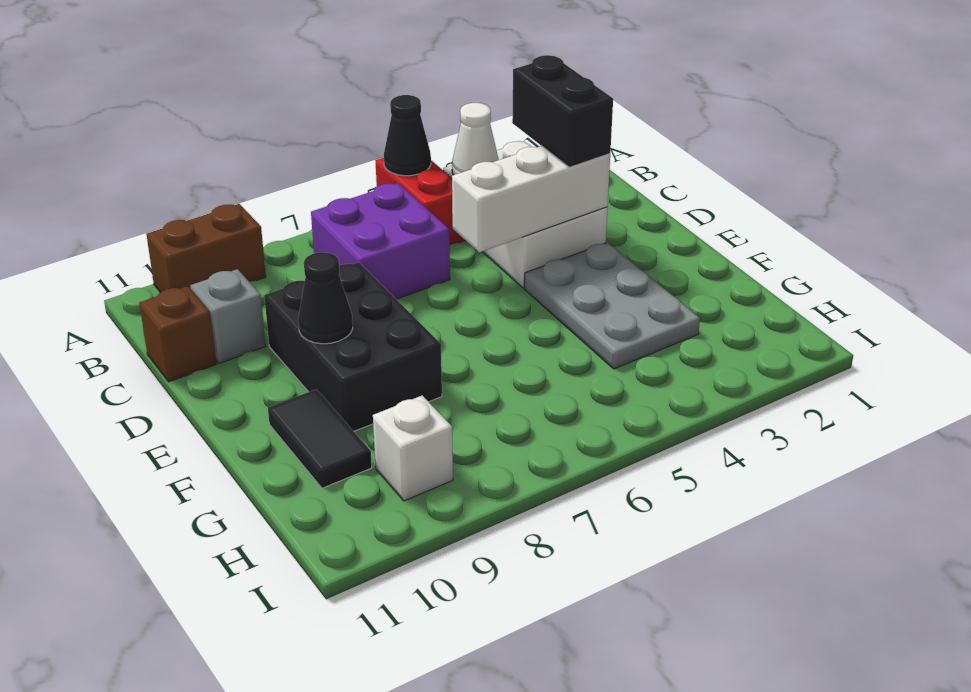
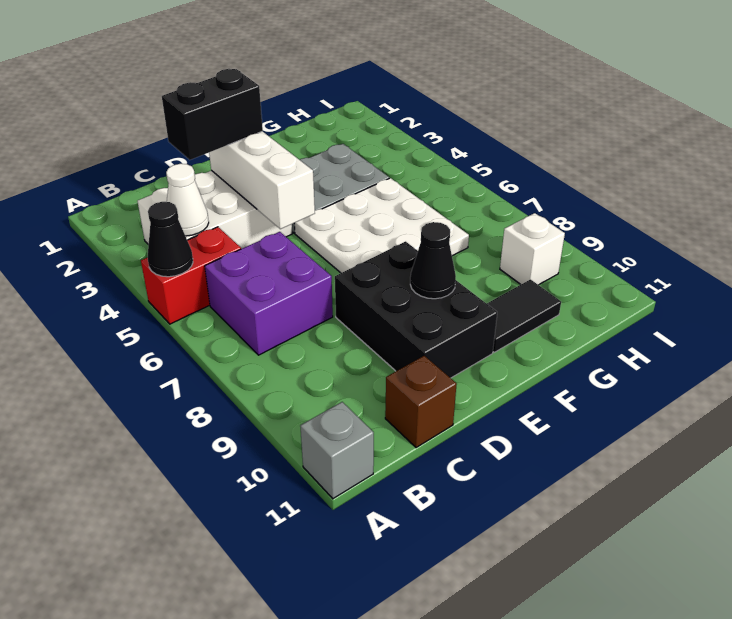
brown brick A9:A10 level 1 -> none
grey brick C10 level 1 -> grey brick A11 level 1
black brick D8:F9 level 1 -> black brick D8:E10 level 1
none -> white plate E5:G7 level 1

